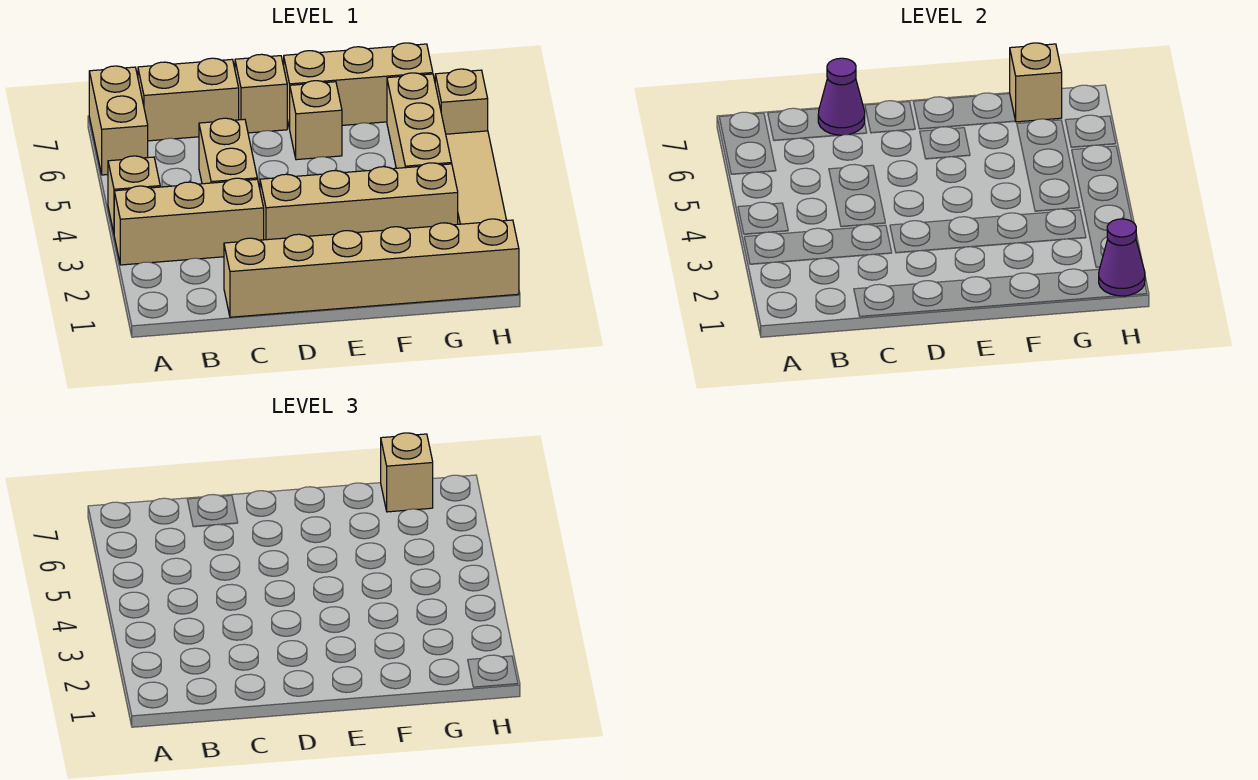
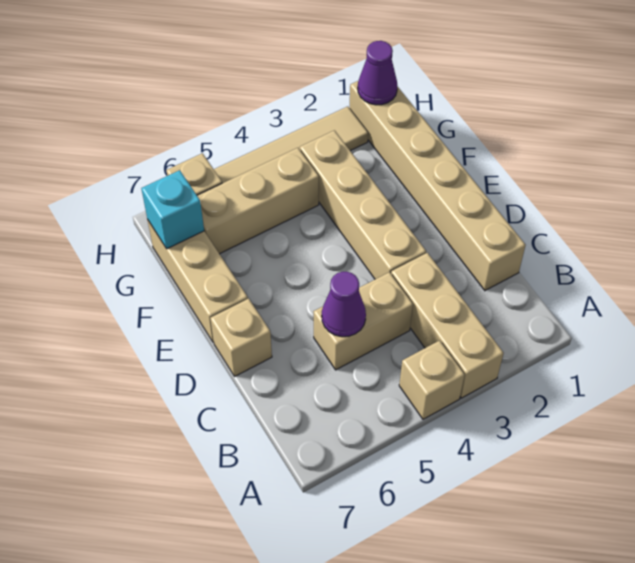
tan brick A6:A7 level 1 -> none
tan brick B7:C7 level 1 -> none
purple cone C7 level 2 -> purple cone C5 level 2
tan brick E6 level 1 -> none
tan brick G7 level 2 -> cyan brick G7 level 2
tan brick G7 level 3 -> none

